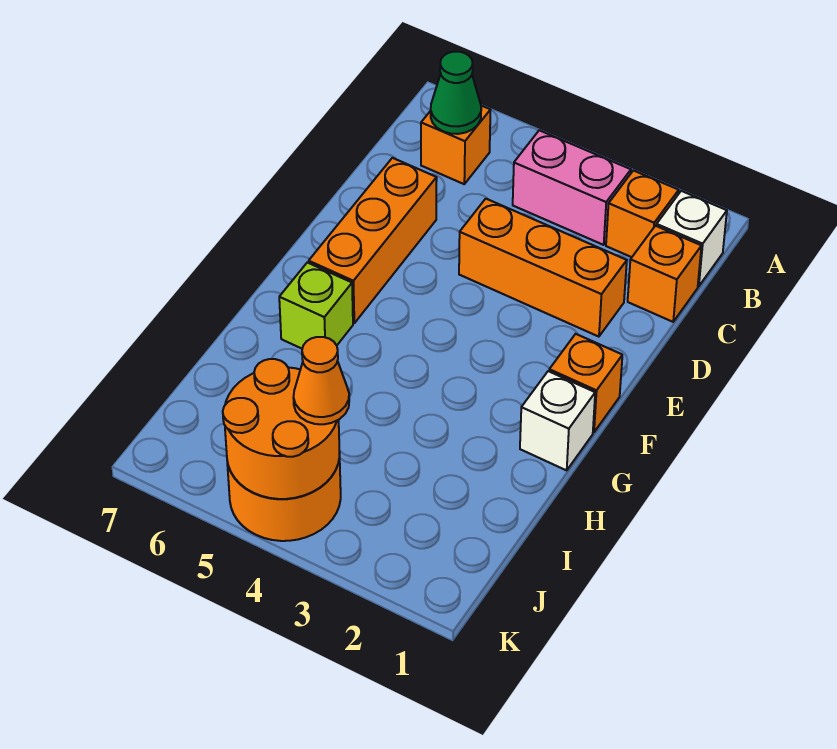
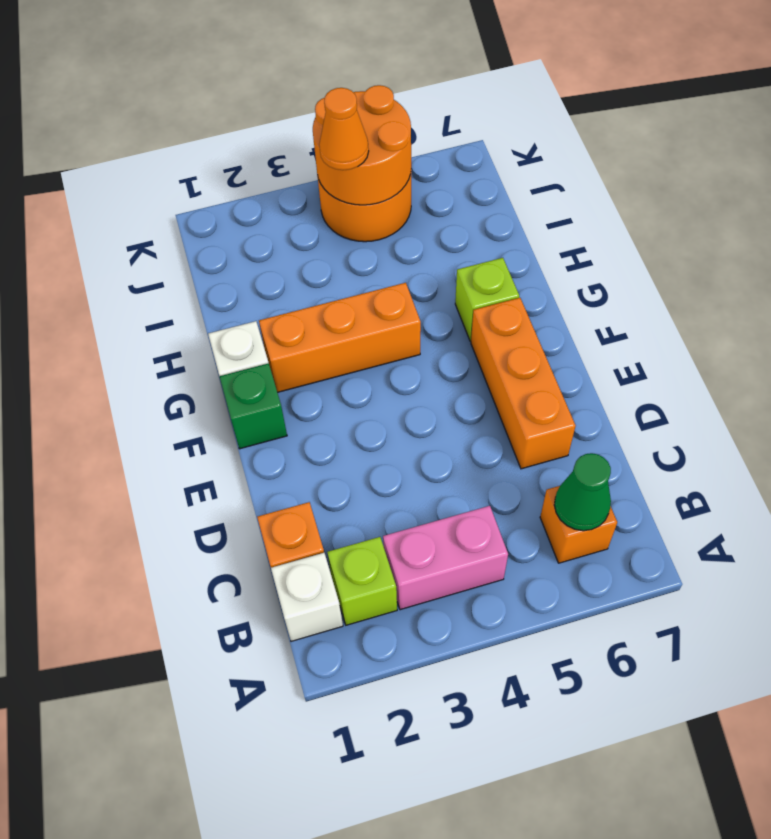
orange brick B2 level 1 -> lime brick B2 level 1
orange brick D2:D4 level 1 -> orange brick G2:G4 level 1
orange brick F1 level 1 -> green brick F1 level 1

